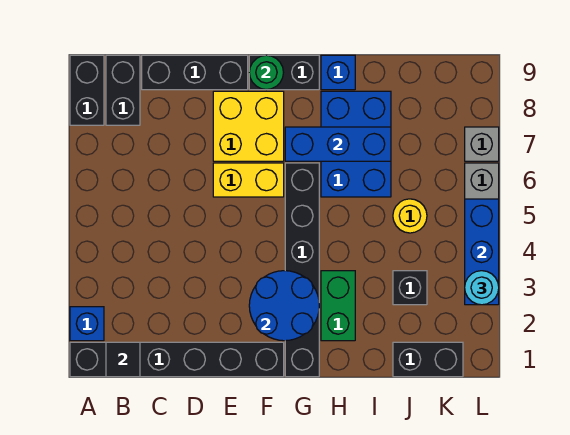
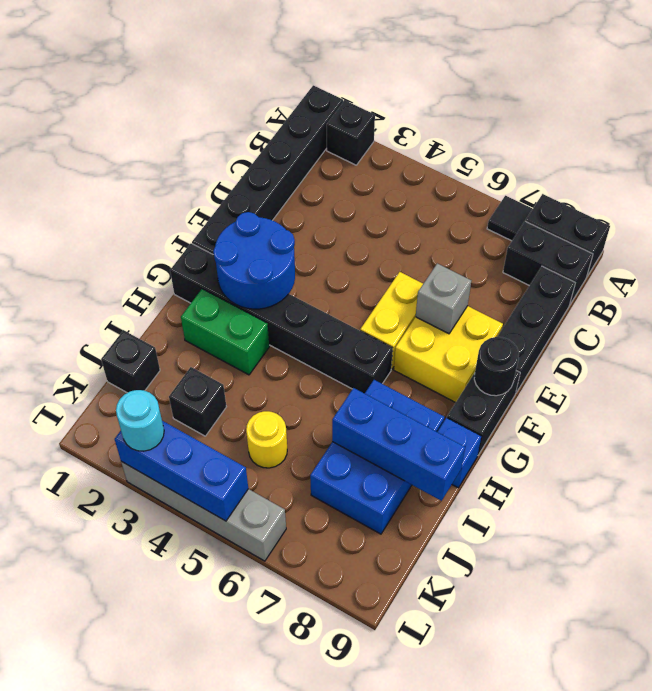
blue brick A2 level 1 -> black brick A2 level 1
black tile B1 level 2 -> black tile A7 level 1
green round brick F9 level 2 -> black round brick F9 level 2
blue brick G7:I7 level 2 -> blue brick I7:I9 level 2
blue brick H6:I8 level 1 -> blue brick H7:J8 level 1
black brick J1:K1 level 1 -> black brick J1 level 1
grey brick L7 level 1 -> grey brick E7 level 2

